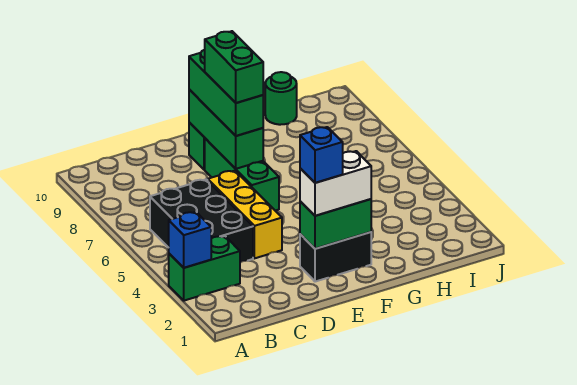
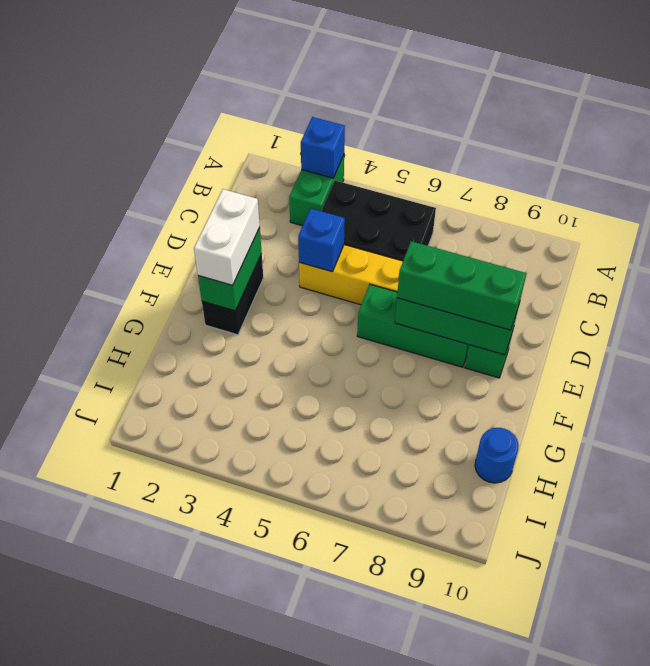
blue brick E2 level 4 -> blue brick D4 level 2
green brick E7:E8 level 4 -> none
green round brick H10 level 1 -> blue round brick H10 level 1

